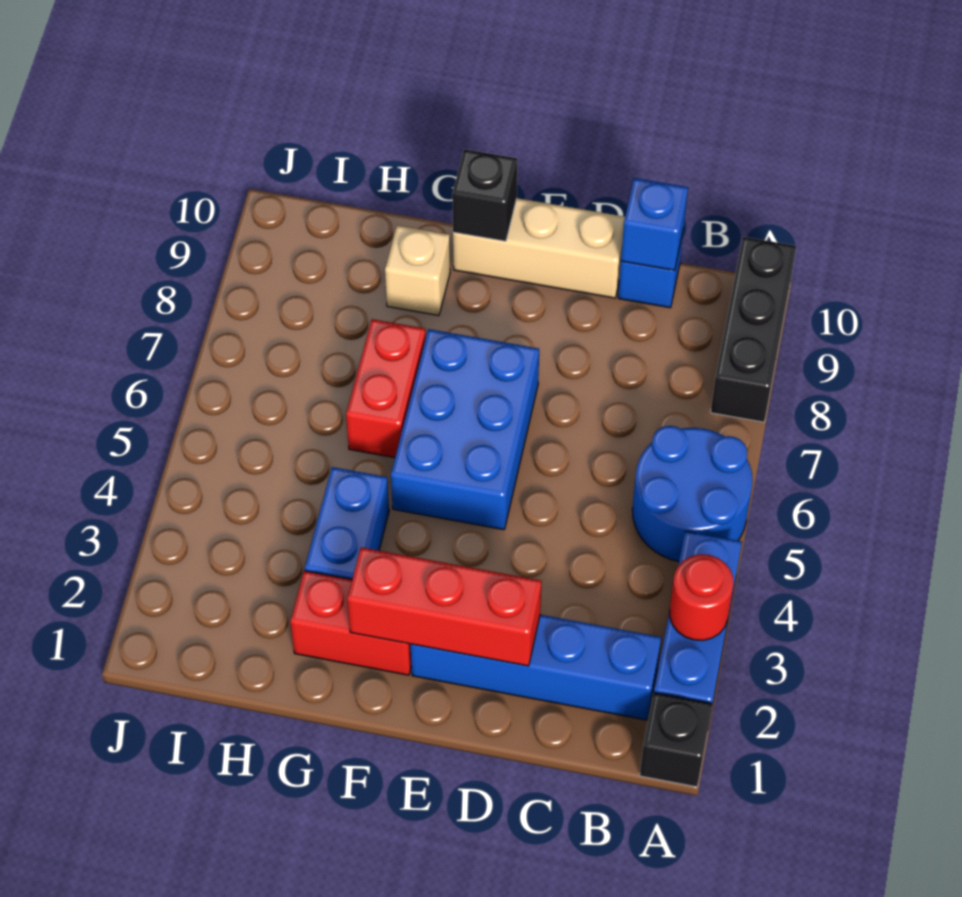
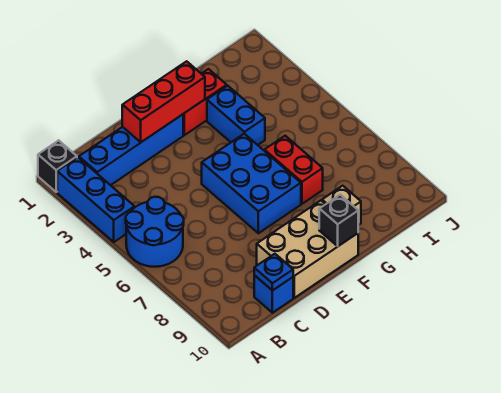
red round brick A3 level 2 -> none
black brick A8:A10 level 1 -> none
blue brick C10 level 2 -> blue plate C10 level 2
tan brick D10:F10 level 1 -> tan brick D9:F10 level 1

